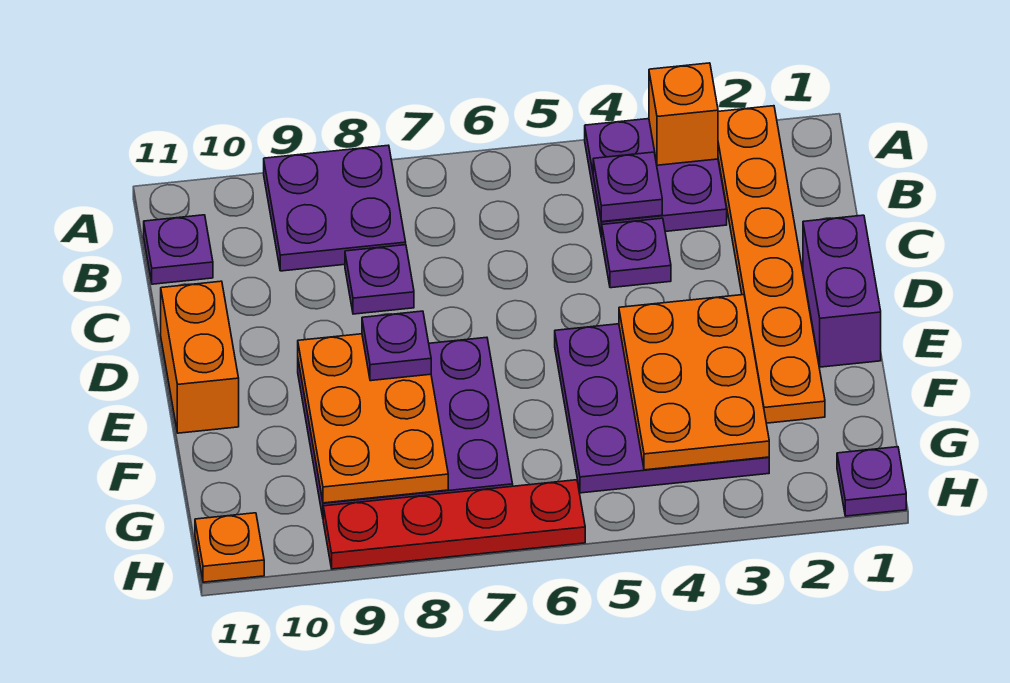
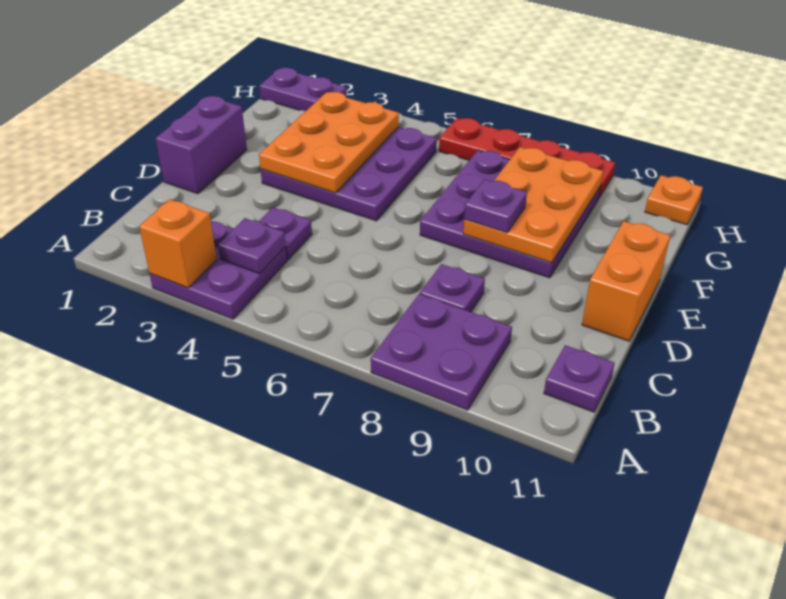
orange plate A2:F2 level 1 -> none
purple plate H1 level 1 -> purple plate H1:H2 level 1

